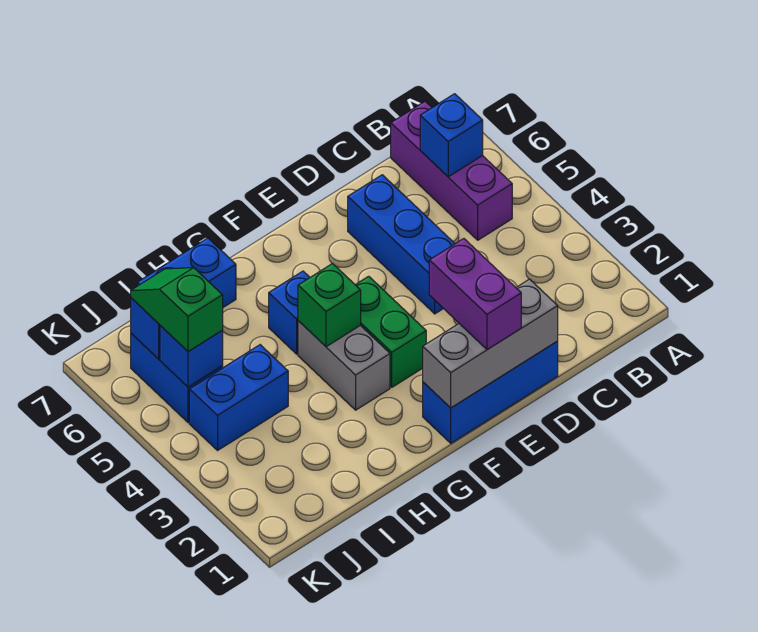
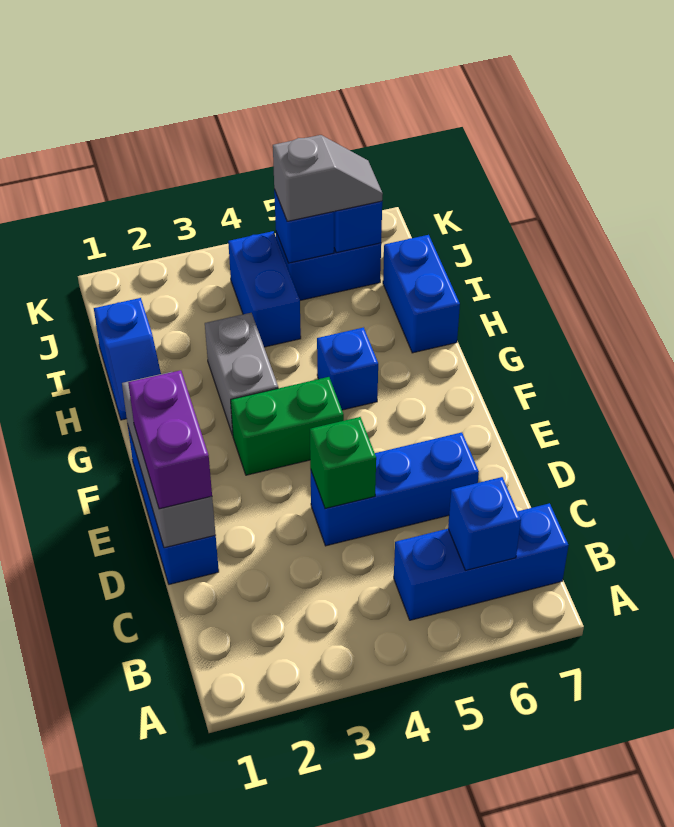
purple brick B5:B7 level 1 -> blue brick B5:B7 level 1
purple brick E1:E2 level 3 -> purple brick D1:E1 level 3
grey brick G3:G4 level 1 -> grey brick G3:H3 level 1
green brick G4 level 2 -> green brick D4 level 2
none -> blue slope H1:I1 level 1 top I
green slope J5:J6 level 3 top 5 -> grey slope J5:J6 level 3 top 5

